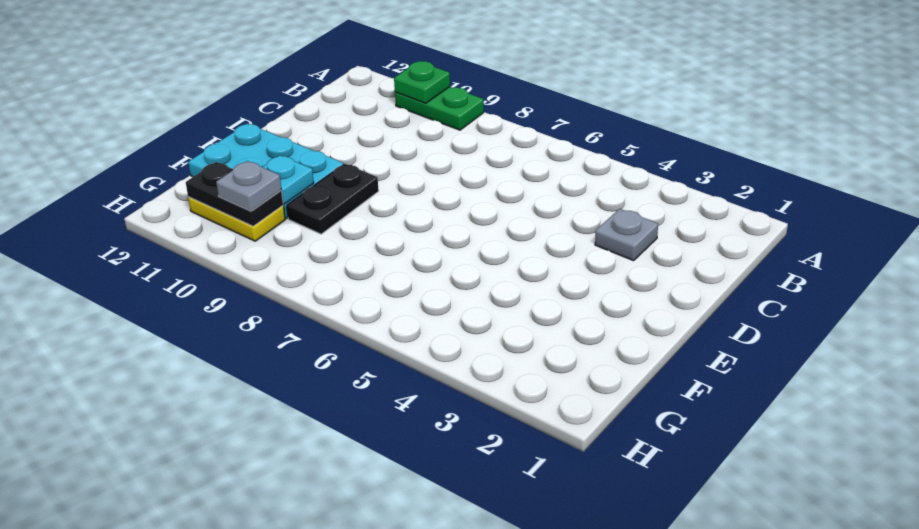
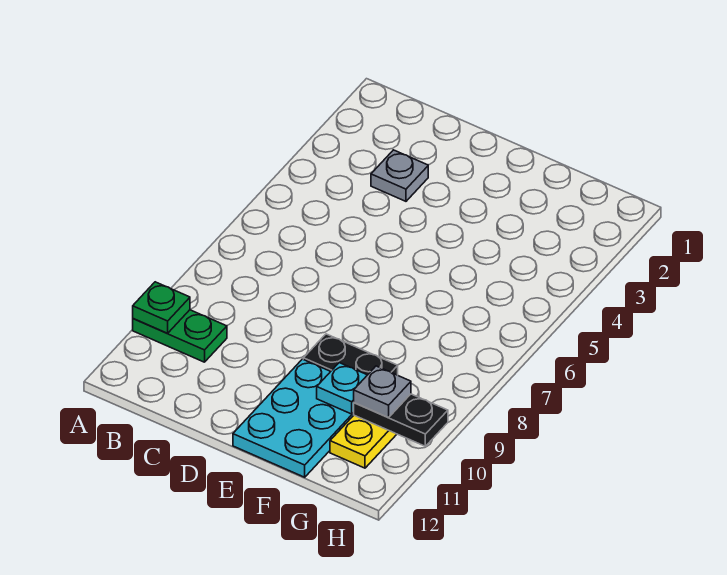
green plate A9:A10 level 1 -> green plate A10:B10 level 1
black plate G10:G11 level 2 -> black plate G10:H10 level 2

